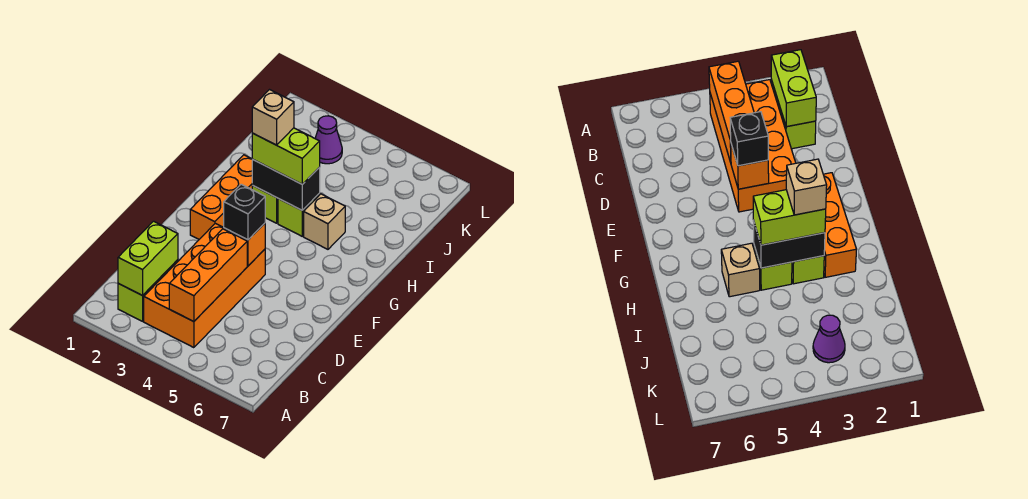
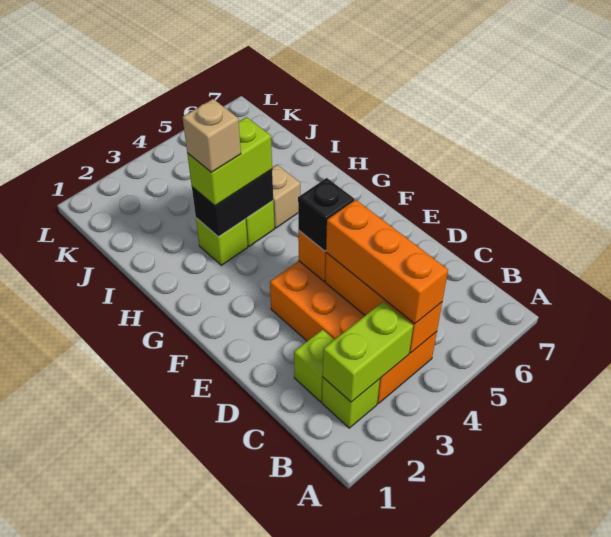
lime brick B2:C2 level 2 -> lime brick B2:B3 level 2
orange brick F2:H2 level 1 -> orange brick B4:D4 level 3
purple cone K3 level 1 -> none

